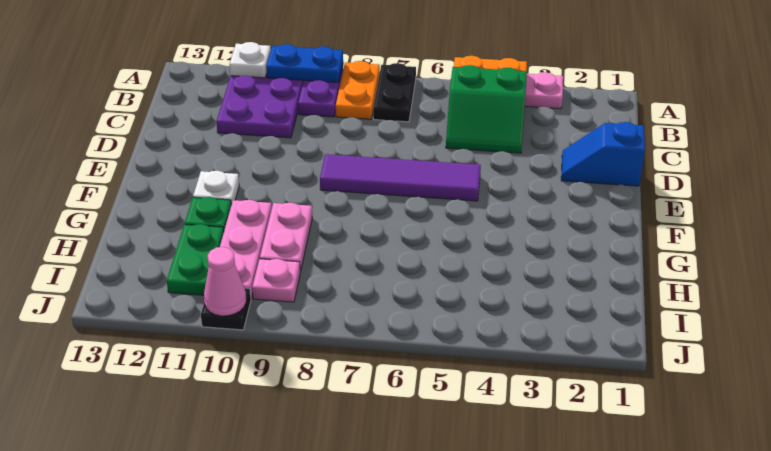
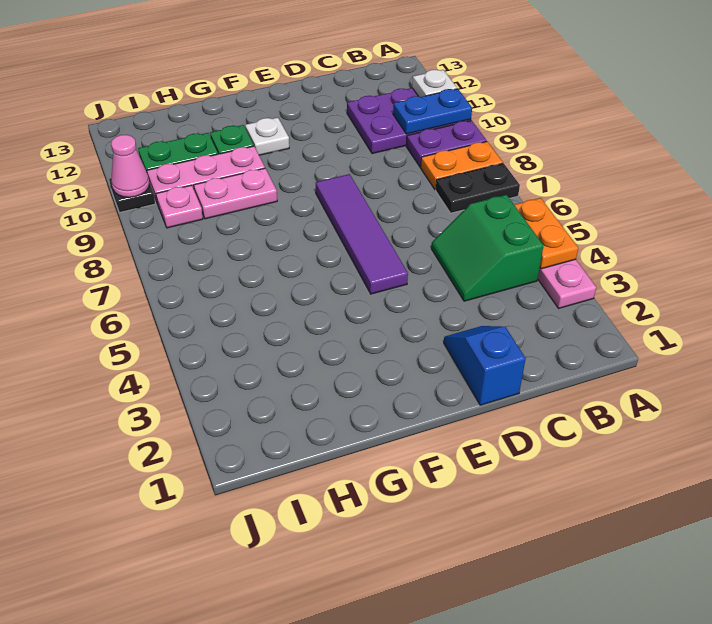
blue plate A9:A10 level 2 -> blue plate A10:B10 level 2

